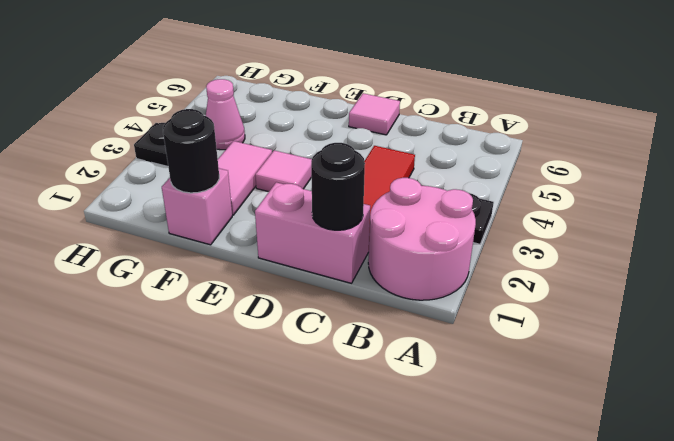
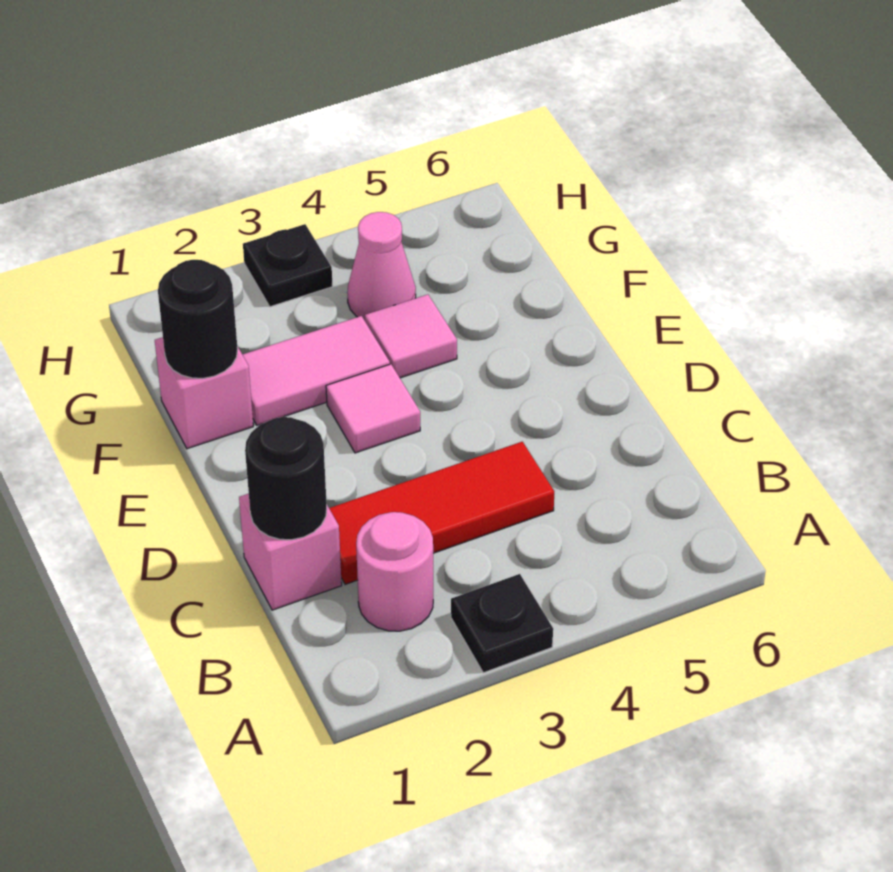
pink round brick A1:B2 level 1 -> pink round brick B2 level 1
pink brick C1:D1 level 1 -> pink brick C1 level 1
pink tile D6 level 1 -> pink tile F4 level 1

